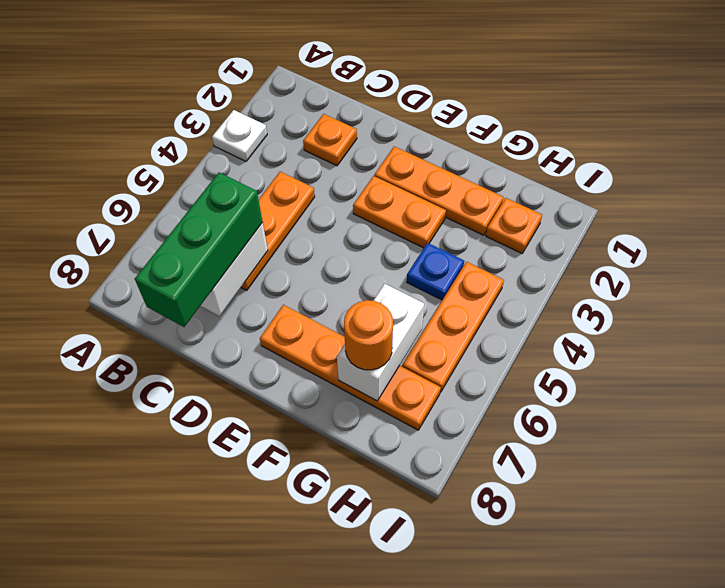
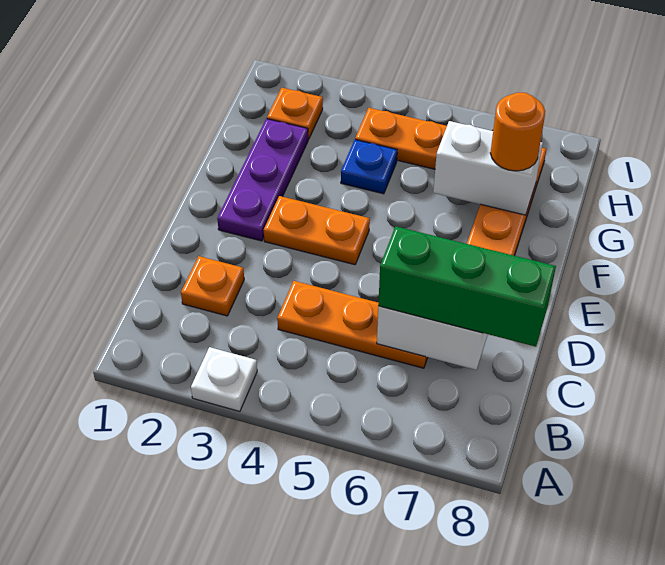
orange plate E2:G2 level 1 -> purple plate E2:G2 level 1
orange plate E3:F3 level 1 -> orange plate E3:E4 level 1

